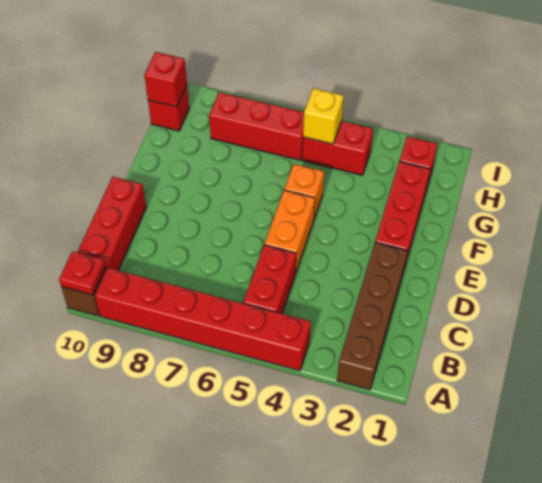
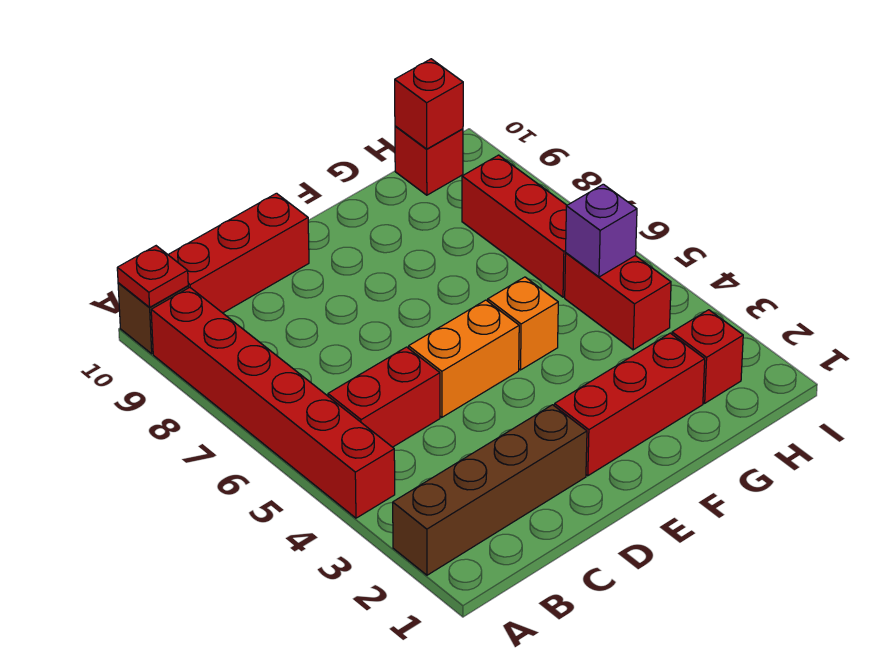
yellow brick H5 level 2 -> purple brick H5 level 2

